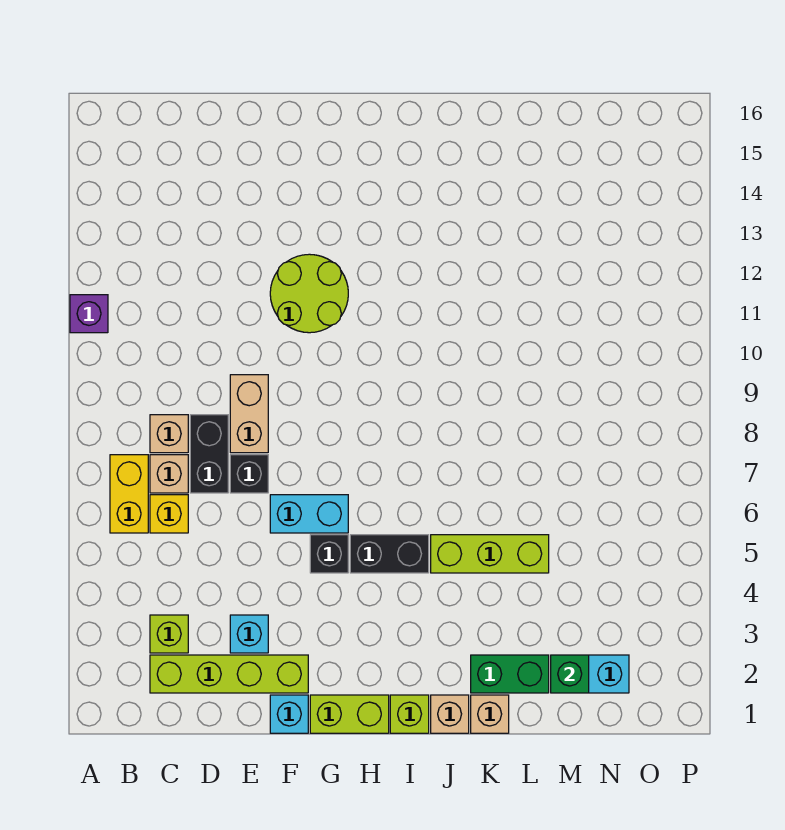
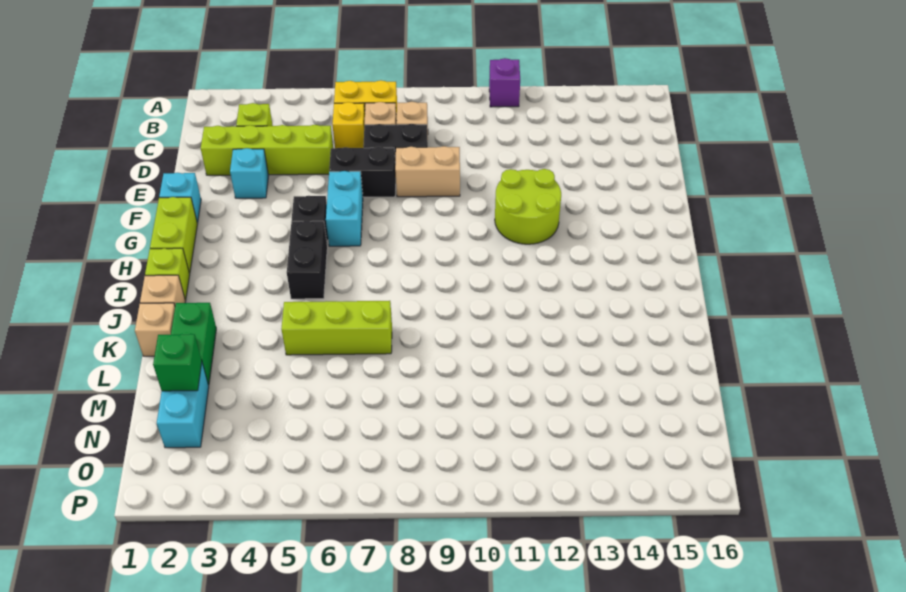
lime brick C2:F2 level 1 -> lime brick D2:D5 level 1
black brick E7 level 1 -> black brick E6:E7 level 1
lime brick J5:L5 level 1 -> lime brick K5:K7 level 1

